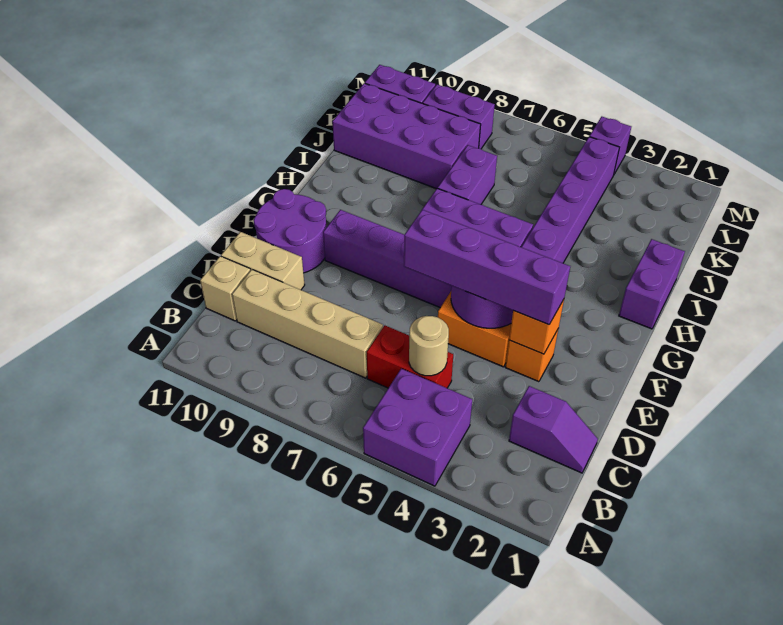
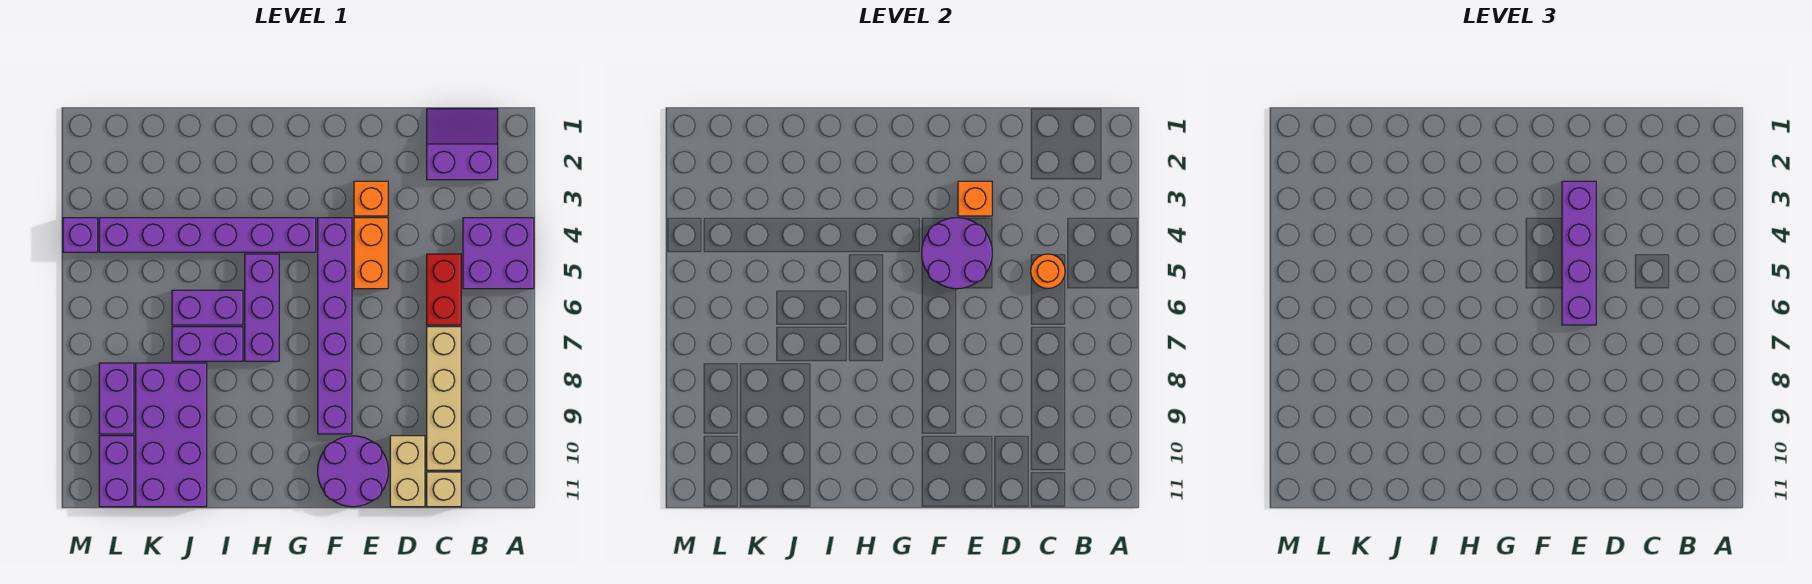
purple slope C1:C2 level 1 top 2 -> purple slope B1:C2 level 1 top 2
tan round brick C5 level 2 -> orange round brick C5 level 2
purple brick H1:I1 level 1 -> purple brick I6:J6 level 1

